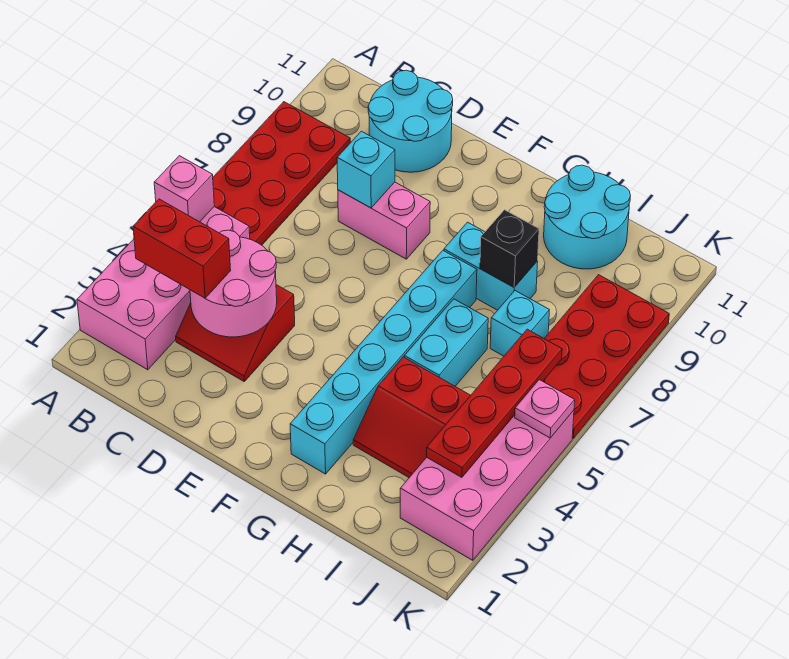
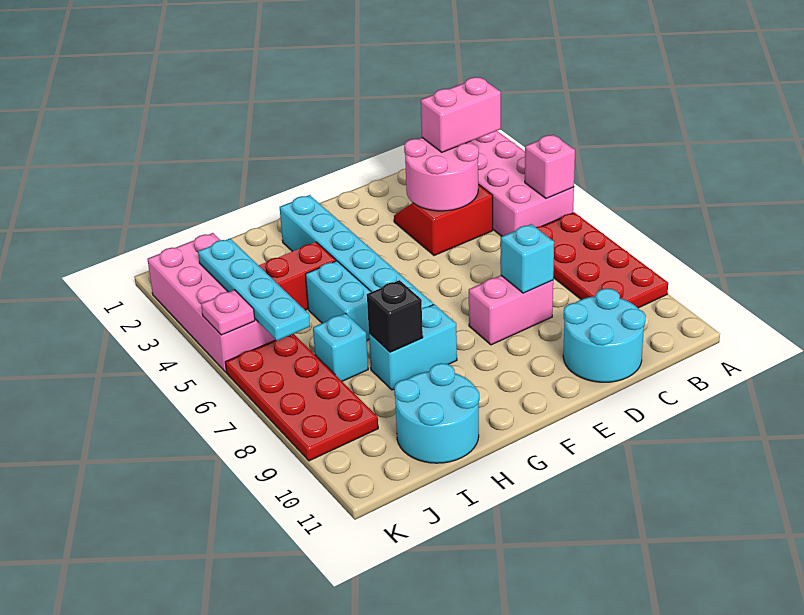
red brick B3:C3 level 3 -> pink brick B3:C3 level 3
red plate J3:J6 level 2 -> cyan plate J3:J6 level 2

